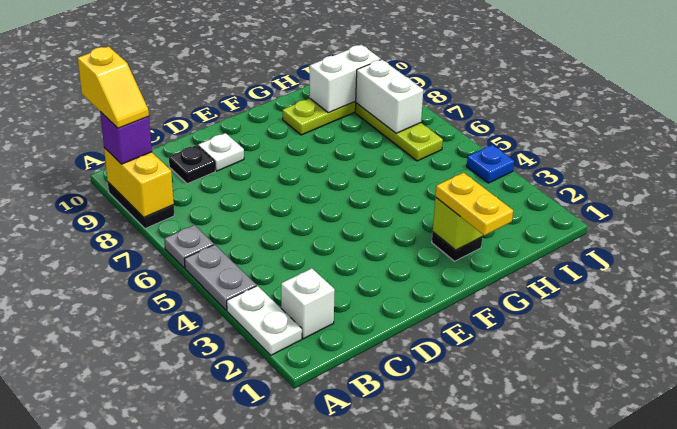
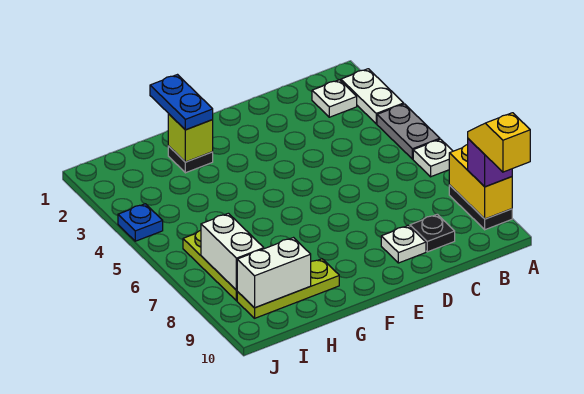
grey plate A6 level 1 -> white plate A6 level 1
white brick B2 level 1 -> white plate B2 level 1
yellow plate G1:G2 level 3 -> blue plate G1:G2 level 3

